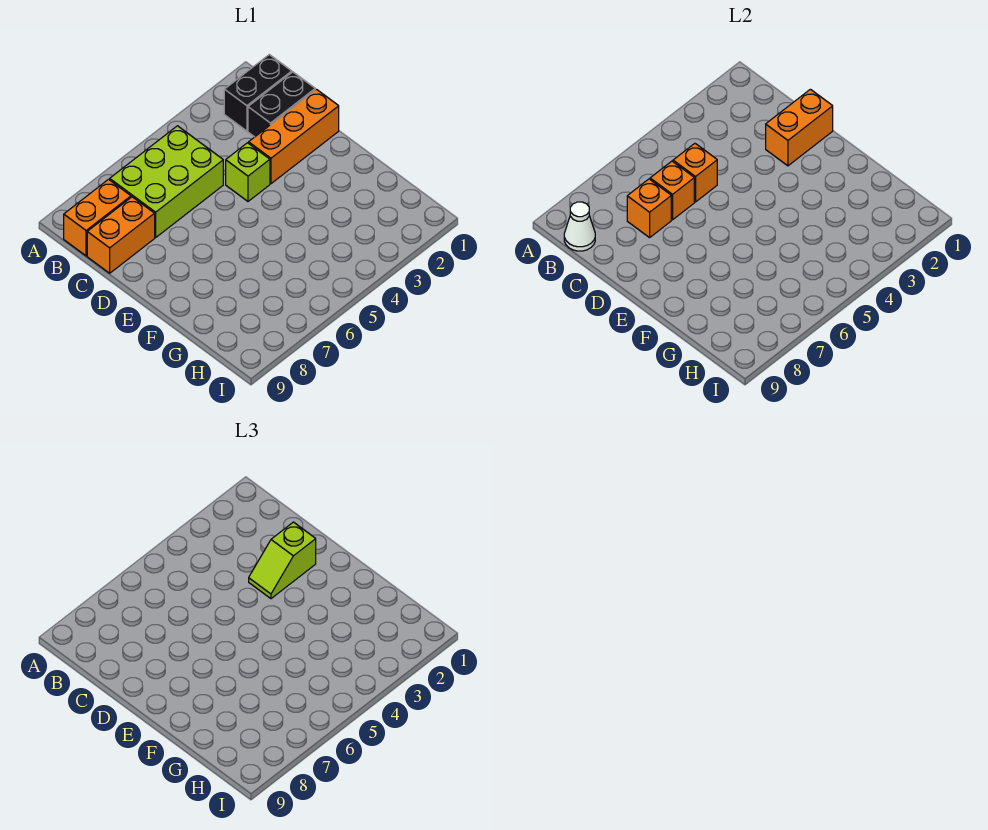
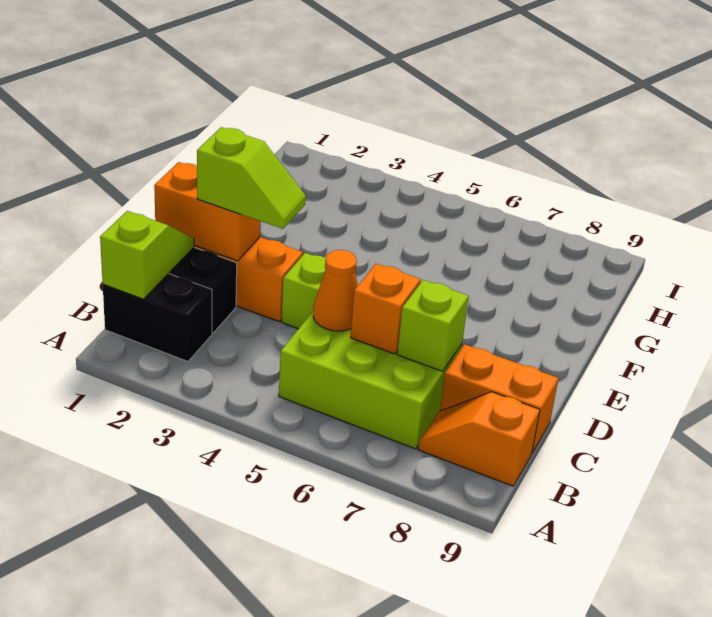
none -> lime slope B1:C1 level 2 top B
orange brick B8:B9 level 1 -> orange slope B8:B9 level 1 top 9
white cone B9 level 2 -> none
orange brick C5 level 2 -> orange cone C5 level 2
orange brick C7 level 2 -> lime brick C7 level 2

